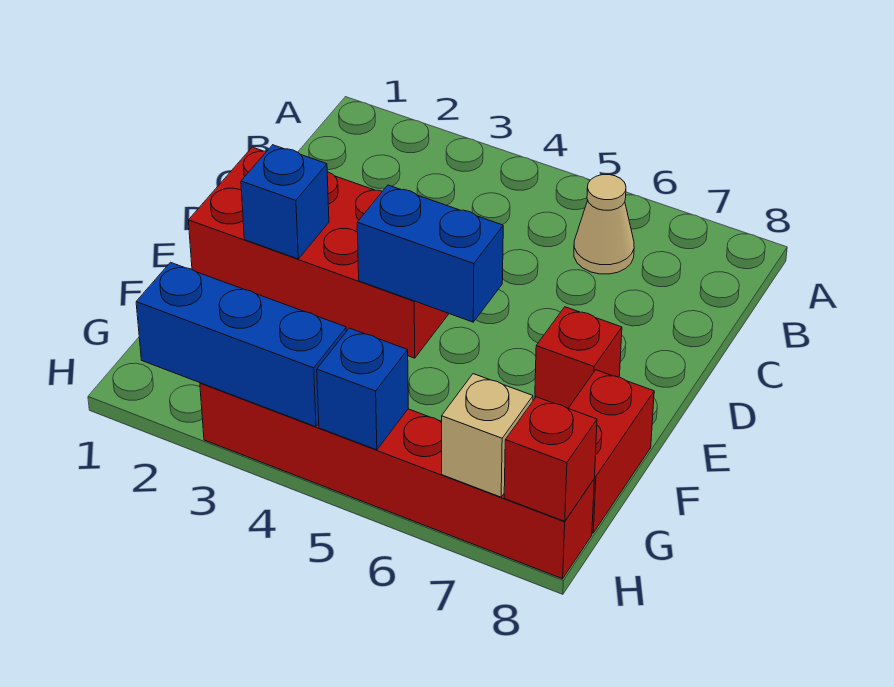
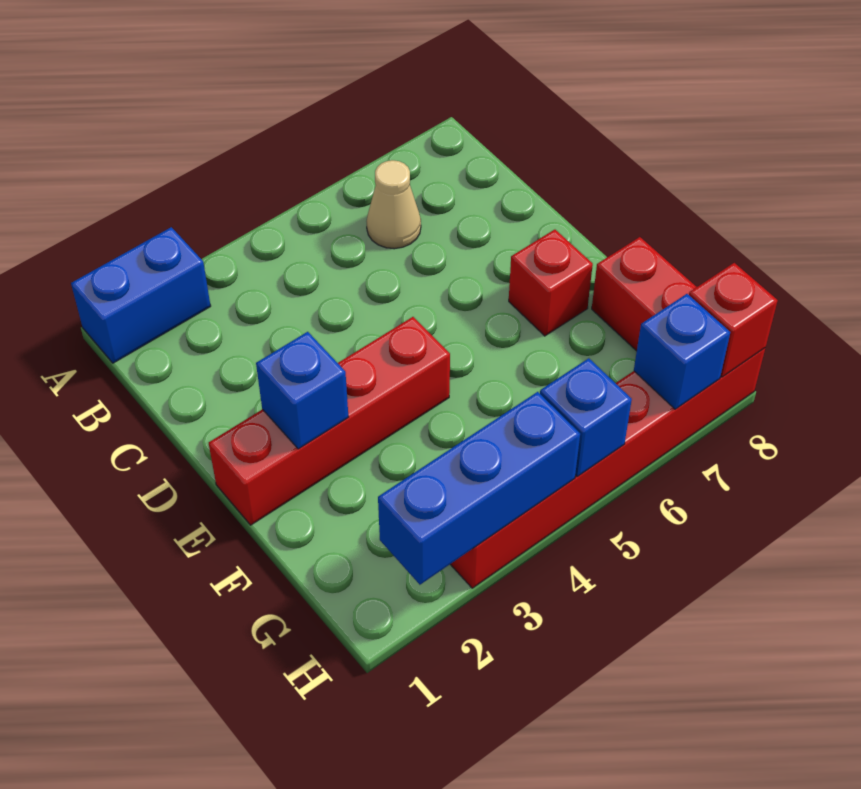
red brick D1:E4 level 1 -> red brick E1:E4 level 1
blue brick E4:E5 level 2 -> blue brick A1:A2 level 1
tan brick H7 level 2 -> blue brick H7 level 2

